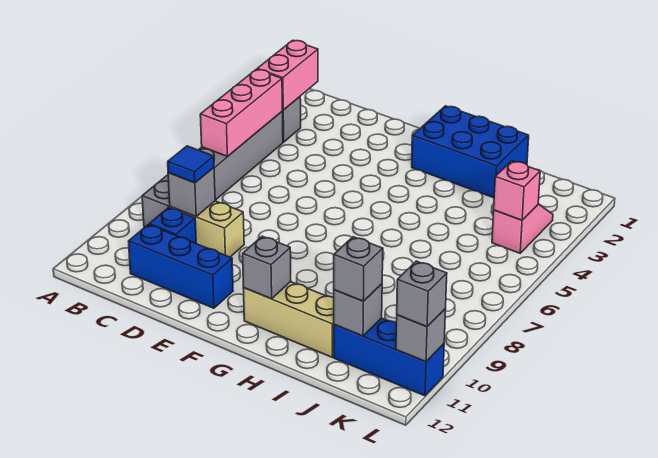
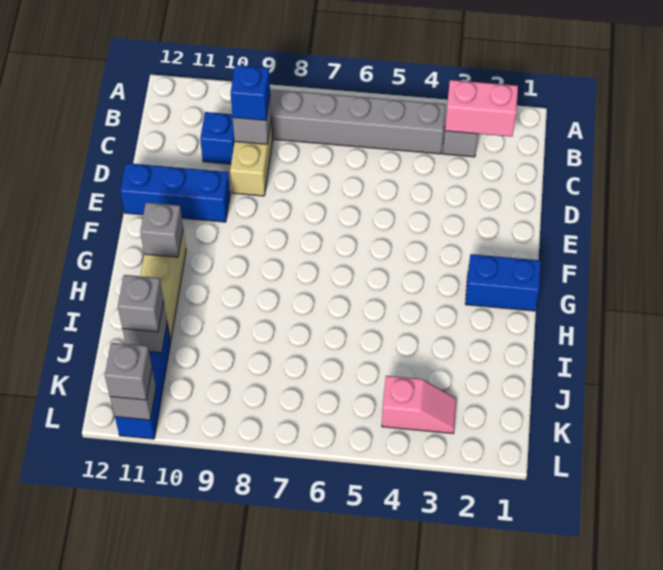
pink brick B4:B6 level 2 -> none
blue tile C9 level 3 -> blue brick C9 level 3
blue brick C11:E11 level 1 -> blue brick E10:E12 level 1
blue brick G1:I2 level 1 -> blue brick G1:G2 level 1
pink brick K4 level 2 -> none

